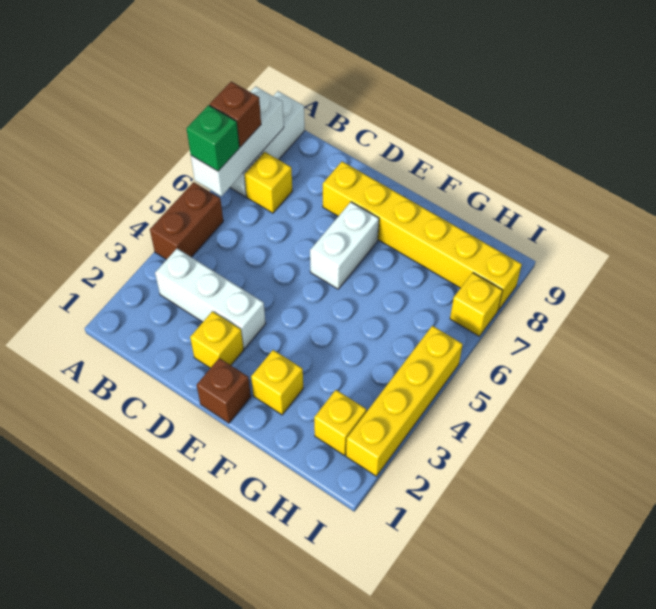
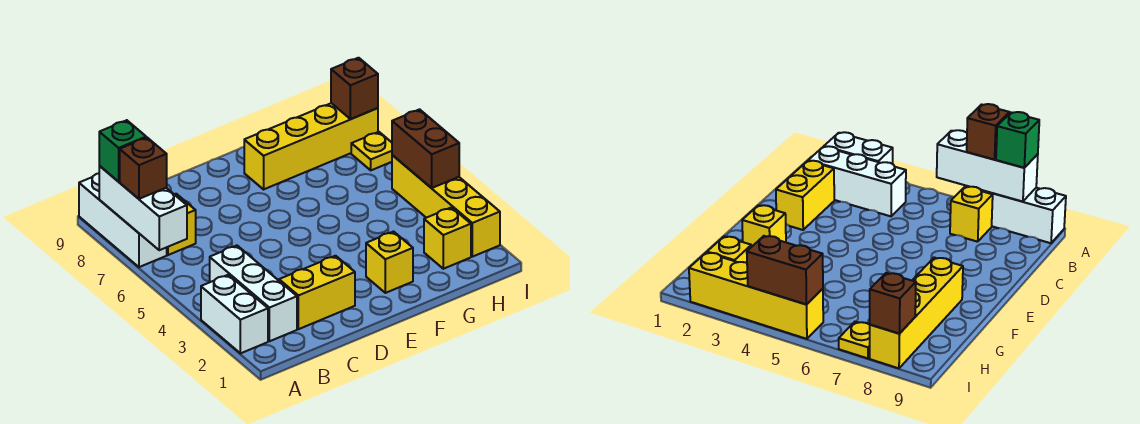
brown brick A4:A5 level 1 -> brown brick I4:I5 level 2
green brick A6 level 3 -> green brick A8 level 3
white brick B3:D3 level 1 -> white brick B2:B4 level 1
yellow brick D2 level 1 -> yellow brick C2:D2 level 1
yellow brick D8:I8 level 1 -> yellow brick F8:I8 level 1
brown brick E1 level 1 -> brown brick I8 level 2
white brick E6:E7 level 1 -> white brick A2:A3 level 1
yellow brick I7 level 1 -> yellow plate I7 level 1

